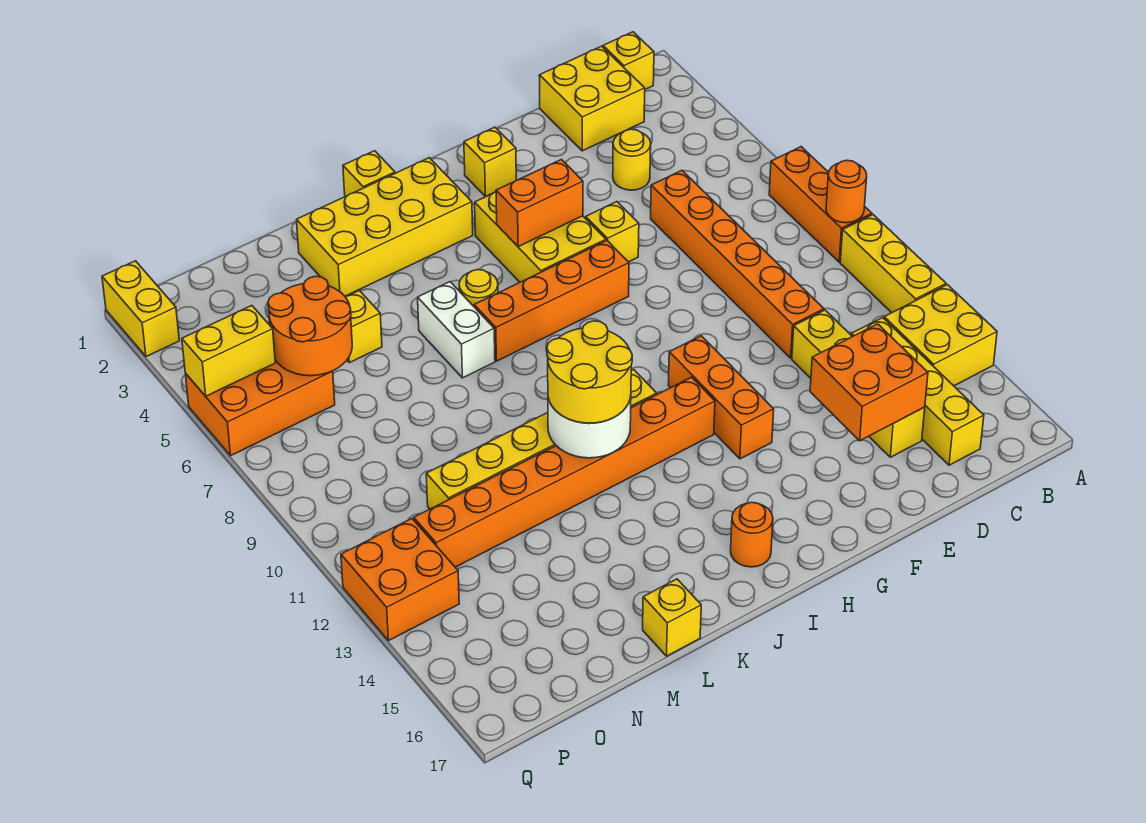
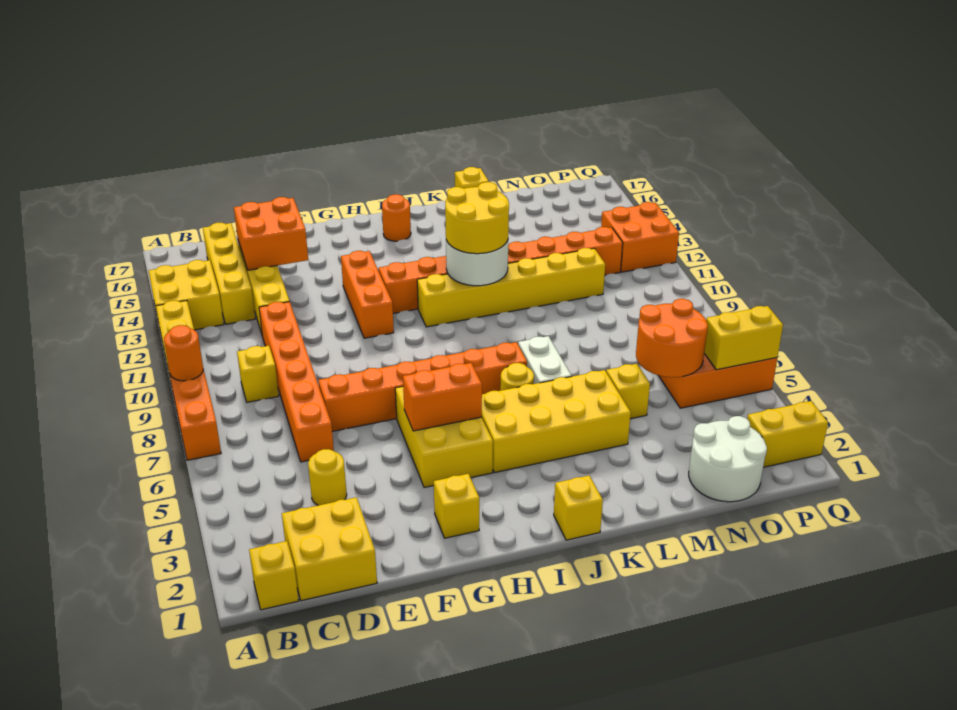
yellow brick F6 level 1 -> yellow brick C9 level 1
orange brick G7:J7 level 1 -> orange brick E7:J7 level 1
yellow brick I2:L3 level 1 -> yellow brick I4:L5 level 1
none -> white round brick N1:O2 level 1
yellow brick Q1:Q2 level 1 -> yellow brick P2:Q2 level 1

